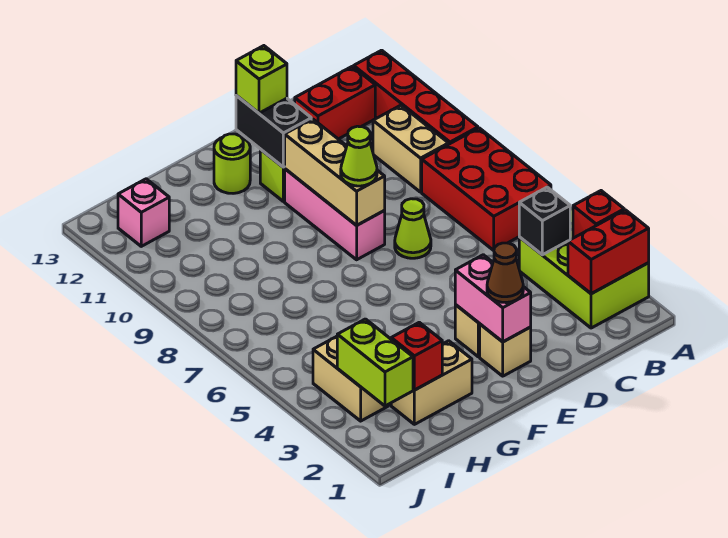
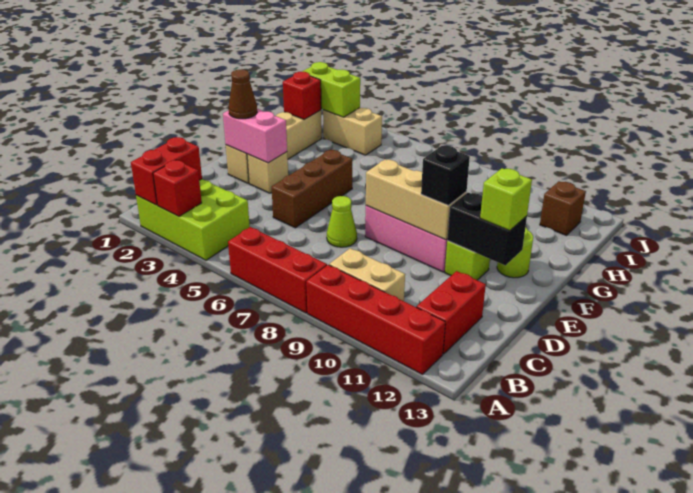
red brick A6:B8 level 1 -> red brick A6:A8 level 1
black brick B4 level 2 -> black brick E10 level 3
none -> brown brick D5:F5 level 1
lime cone E8 level 3 -> none
pink brick I12 level 1 -> brown brick I12 level 1

